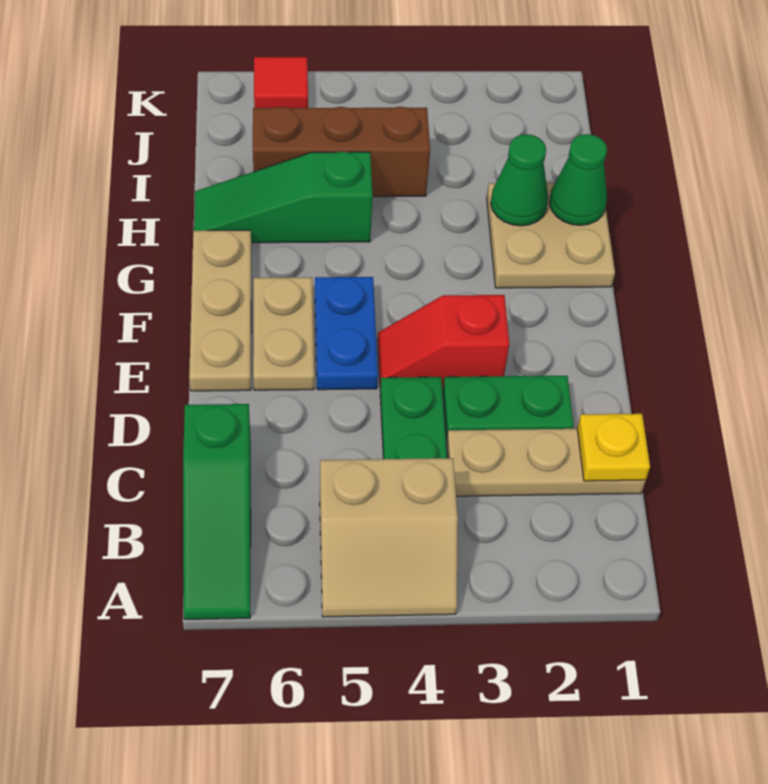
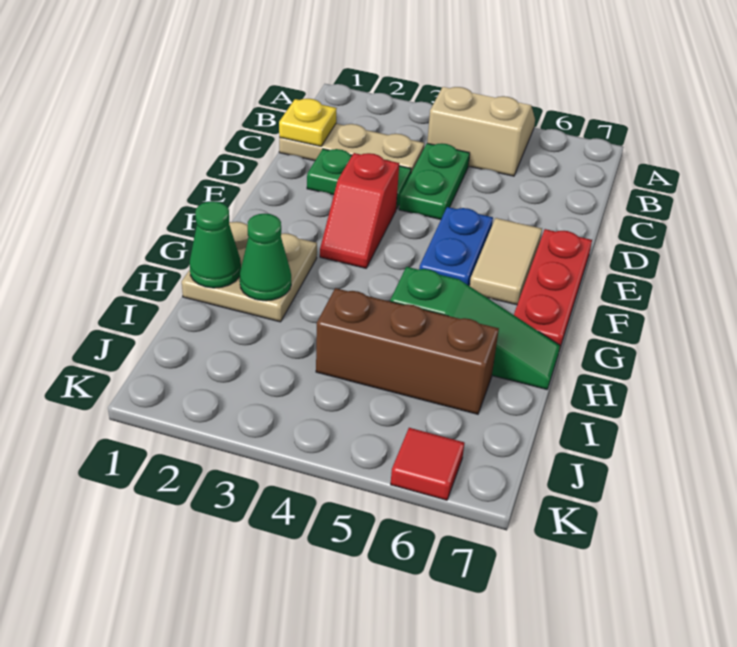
green slope A7:C7 level 1 top C -> none
red slope E3:E4 level 1 top 3 -> red slope E3:F3 level 1 top E
tan plate E6:F6 level 1 -> tan tile E6:F6 level 1
tan plate E7:G7 level 1 -> red plate E7:G7 level 1

